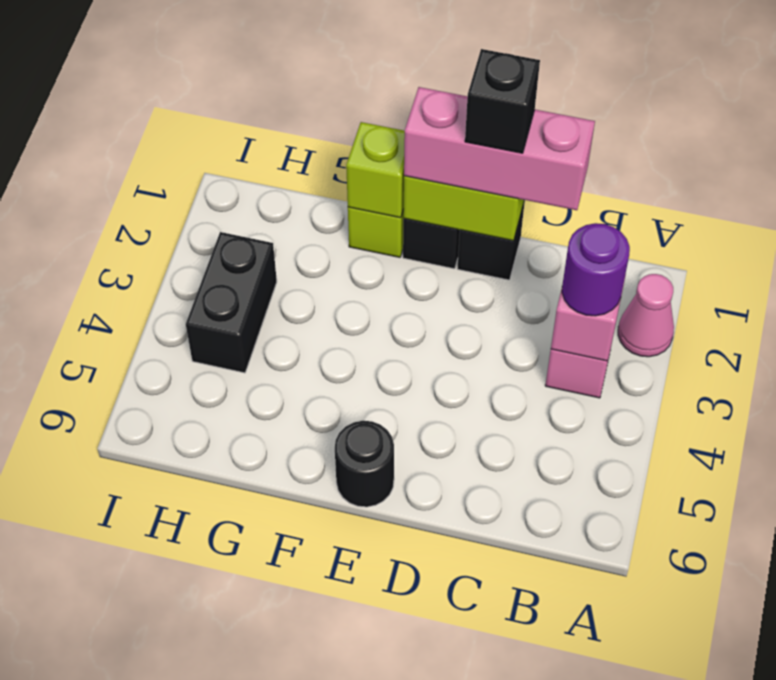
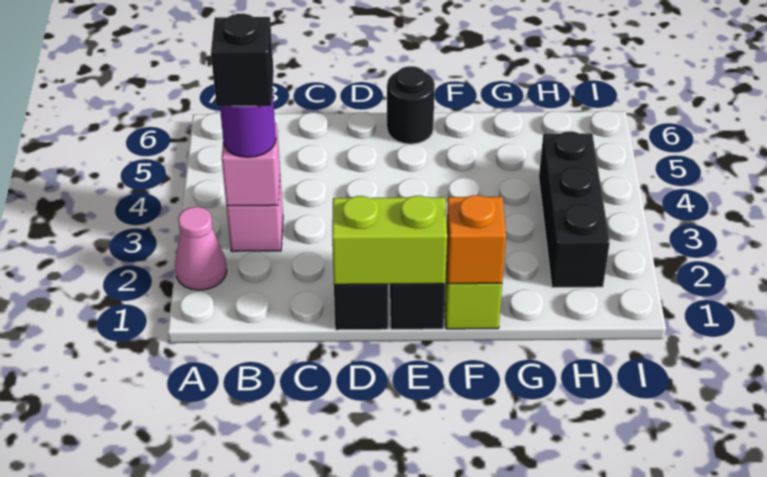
pink brick C1:E1 level 3 -> none
black brick D1 level 4 -> black brick B3 level 4
lime brick F1 level 2 -> orange brick F1 level 2
black brick H3:H4 level 1 -> black brick H2:H4 level 1

